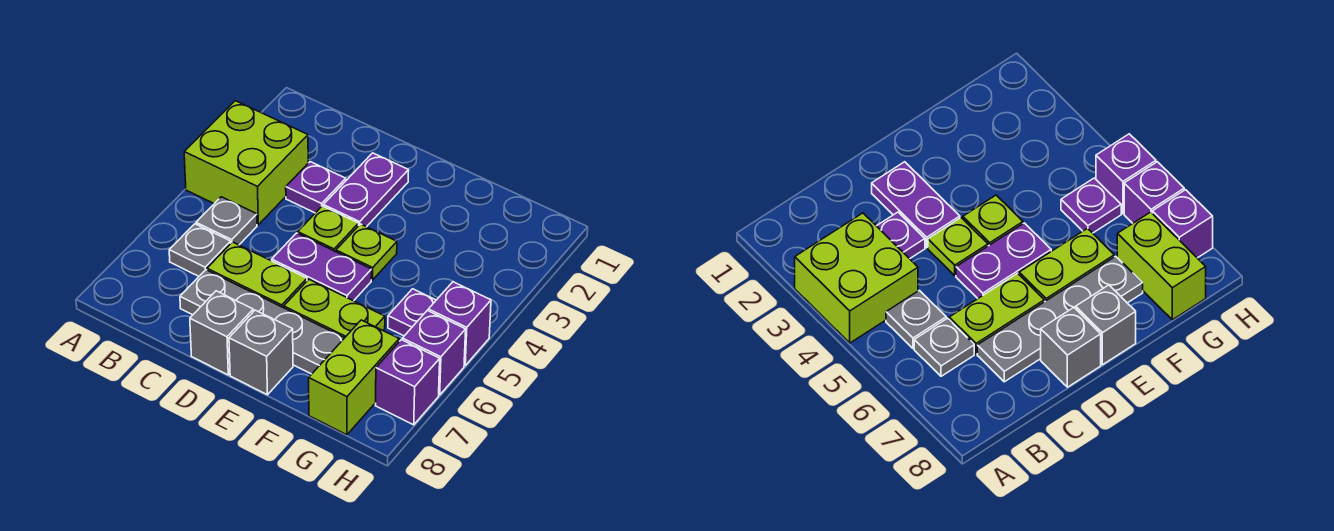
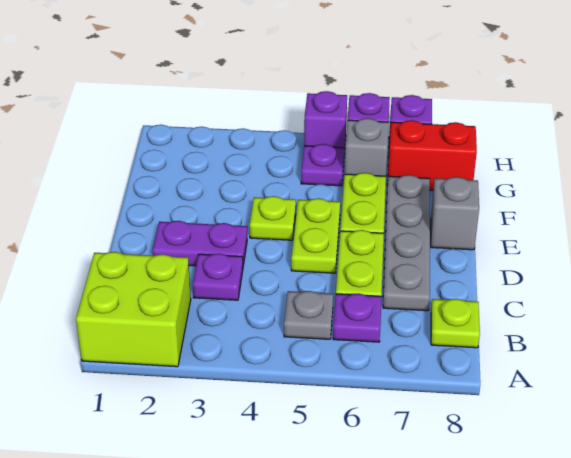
lime brick A3:B4 level 1 -> lime brick A1:B2 level 1
grey plate B6 level 1 -> purple plate B6 level 1
lime plate D4 level 1 -> lime plate B8 level 1
purple plate D5:E5 level 1 -> lime plate D5:E5 level 1
grey brick D8 level 1 -> grey brick G6 level 1
lime brick G7:G8 level 1 -> red brick G7:G8 level 1

